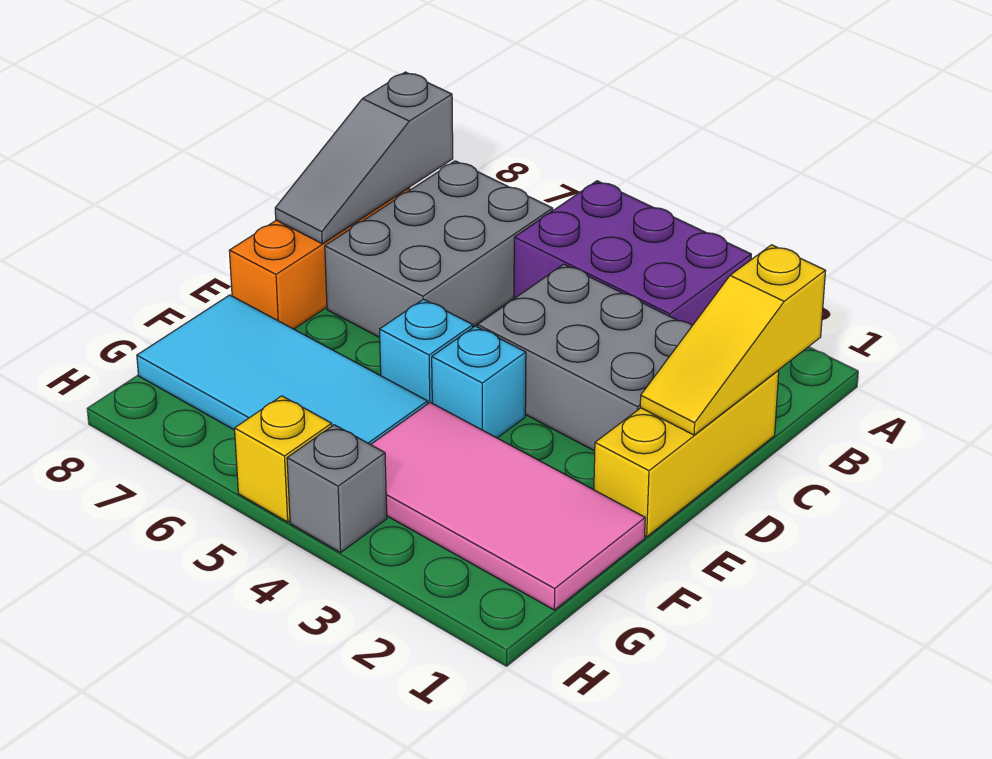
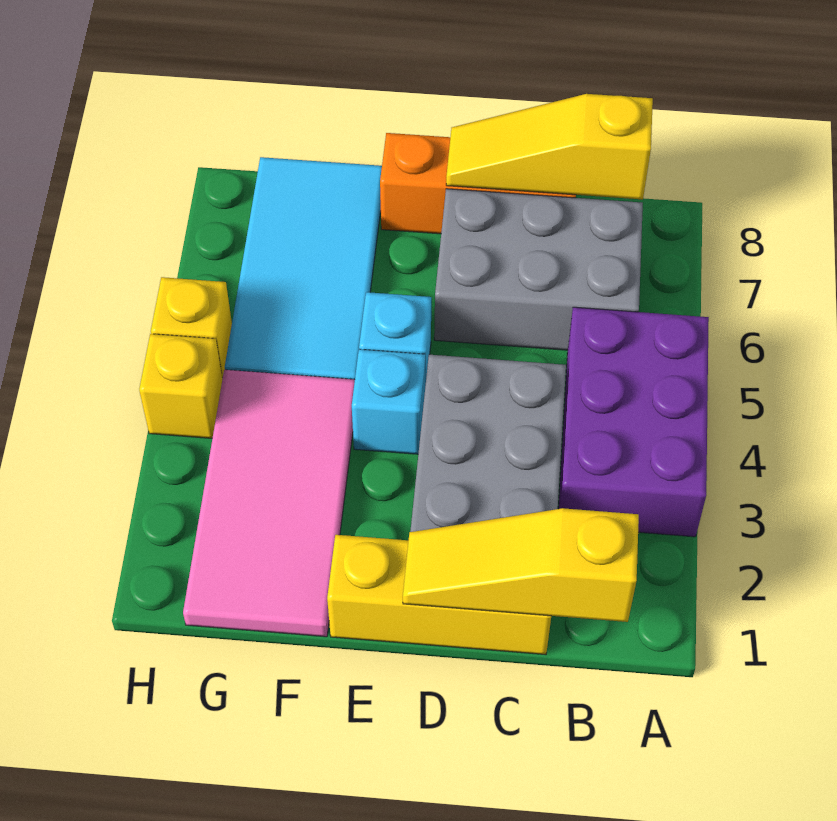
grey slope B8:D8 level 2 top B -> yellow slope B8:D8 level 2 top B
grey brick H4 level 1 -> yellow brick H4 level 1

